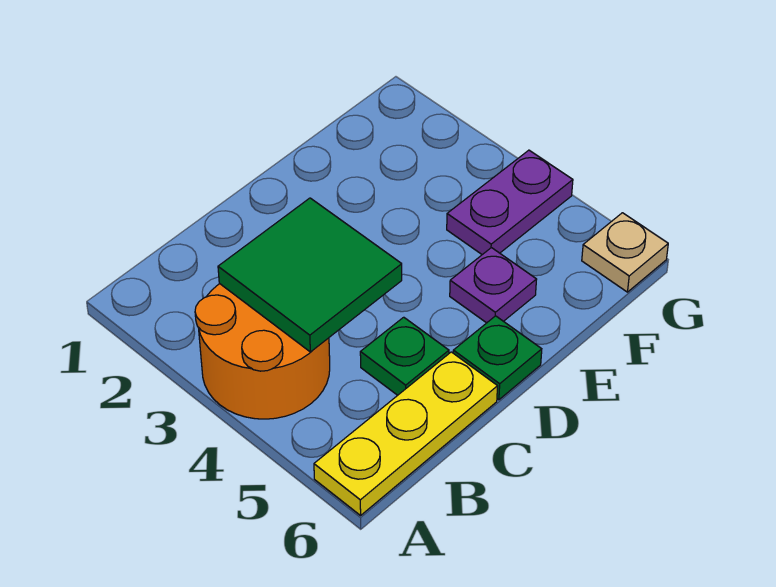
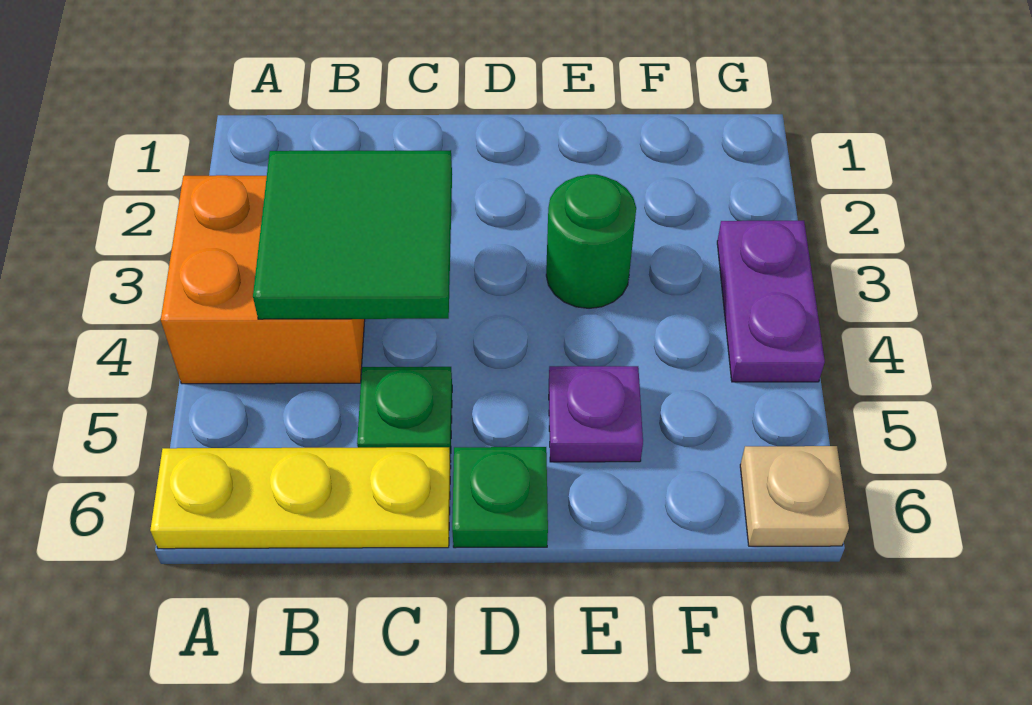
orange round brick A3:B4 level 1 -> orange brick A3:B4 level 1
none -> green round brick E3 level 1
purple plate F4:G4 level 1 -> purple plate G3:G4 level 1

